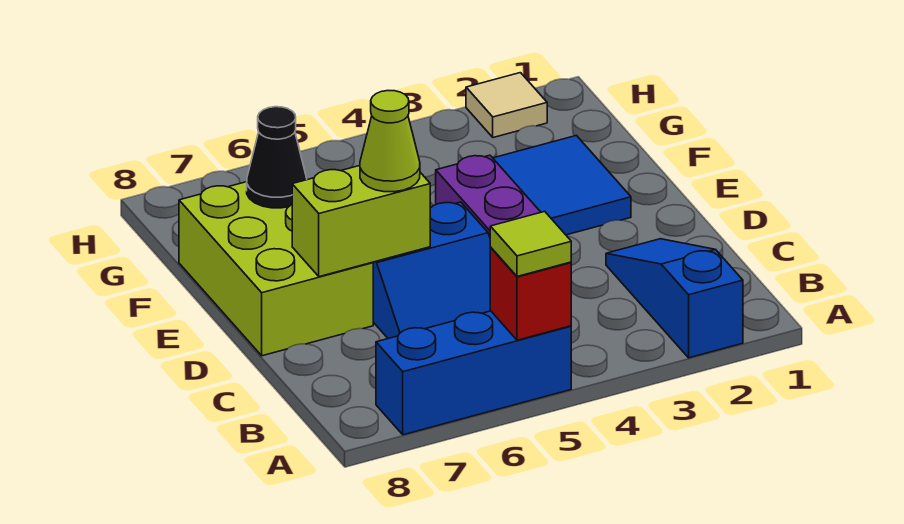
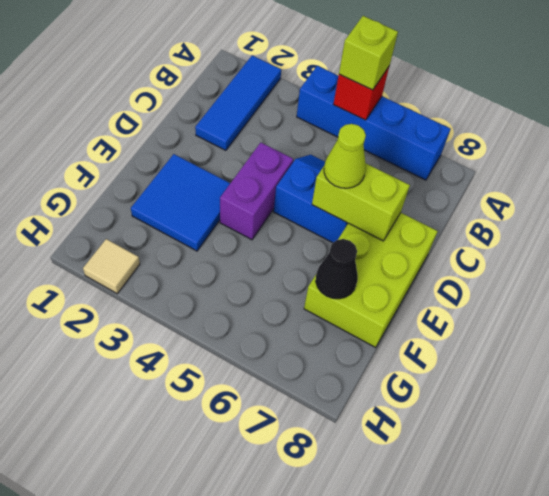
blue slope A2:C2 level 1 top A -> blue tile A2:C2 level 1
blue brick A5:A7 level 1 -> blue brick A4:A7 level 1
lime tile A5 level 3 -> lime brick A5 level 3

